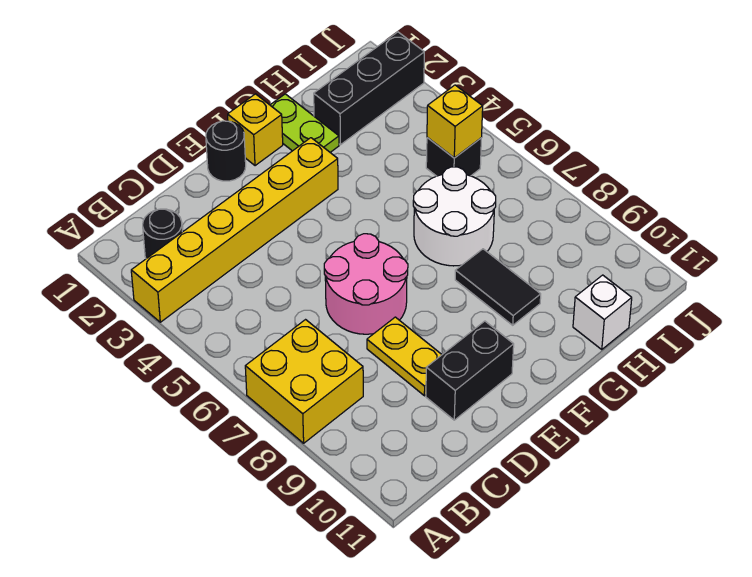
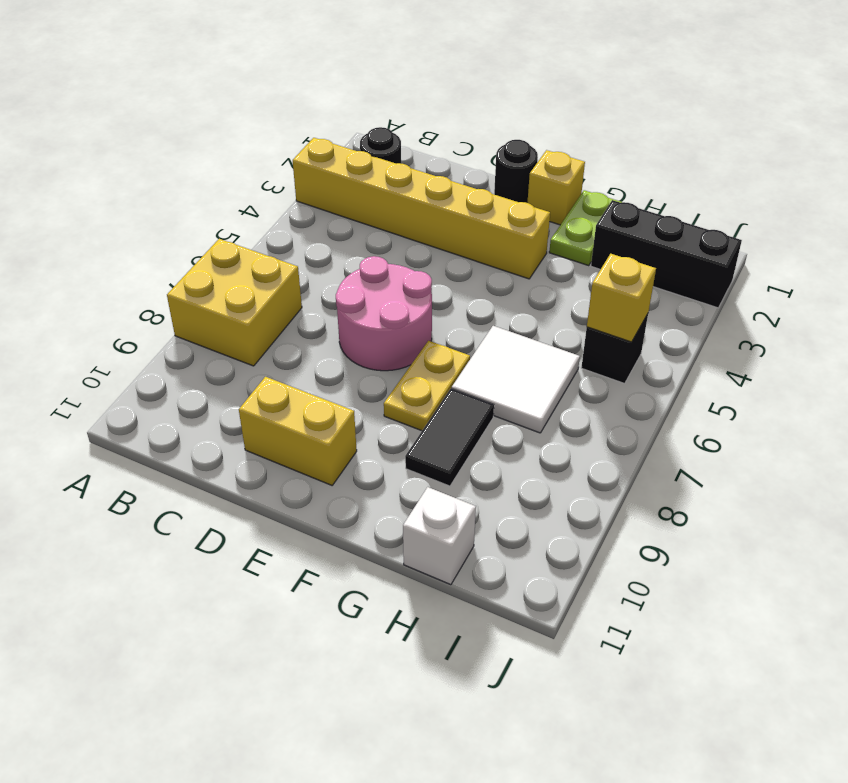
yellow plate D8:D9 level 1 -> yellow plate F7:F8 level 1
black brick D10:E10 level 1 -> yellow brick D10:E10 level 1
white round brick G6:H7 level 1 -> white tile G6:H7 level 1

